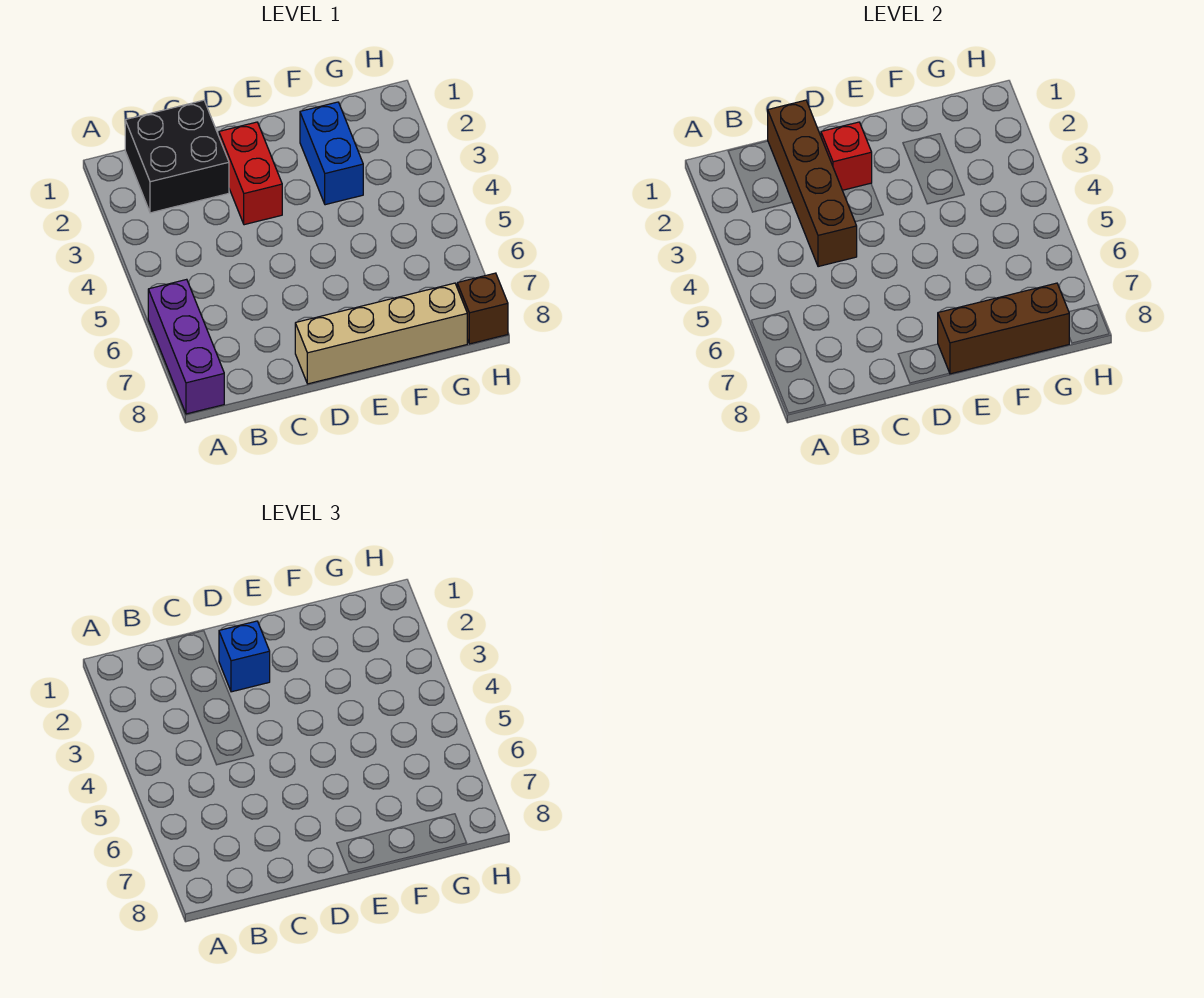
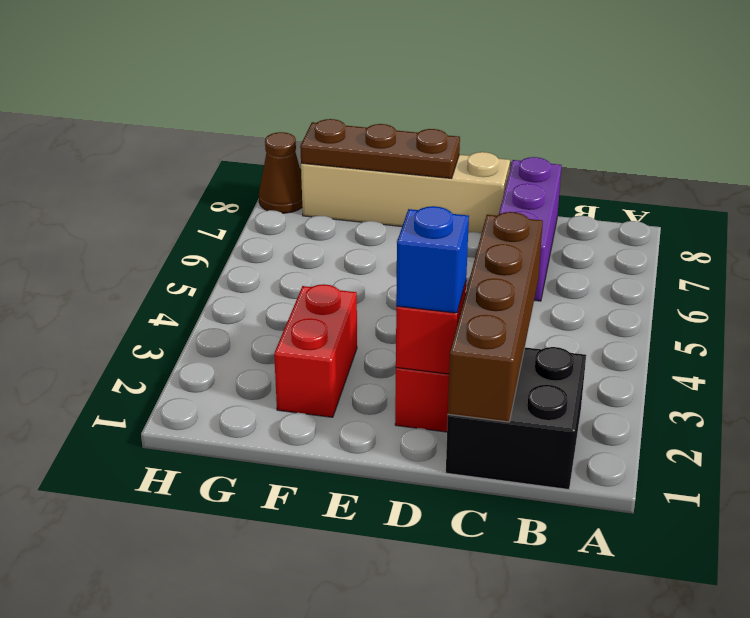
purple brick A6:A8 level 1 -> purple brick C6:C8 level 1
brown brick E8:G8 level 2 -> brown plate E8:G8 level 2
blue brick F2:F3 level 1 -> red brick F2:F3 level 1
brown brick H8 level 1 -> brown cone H8 level 1

